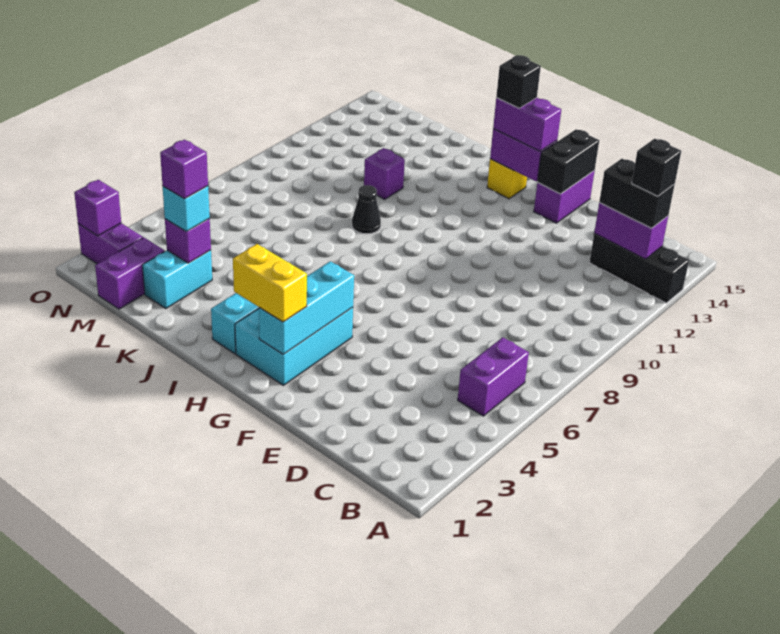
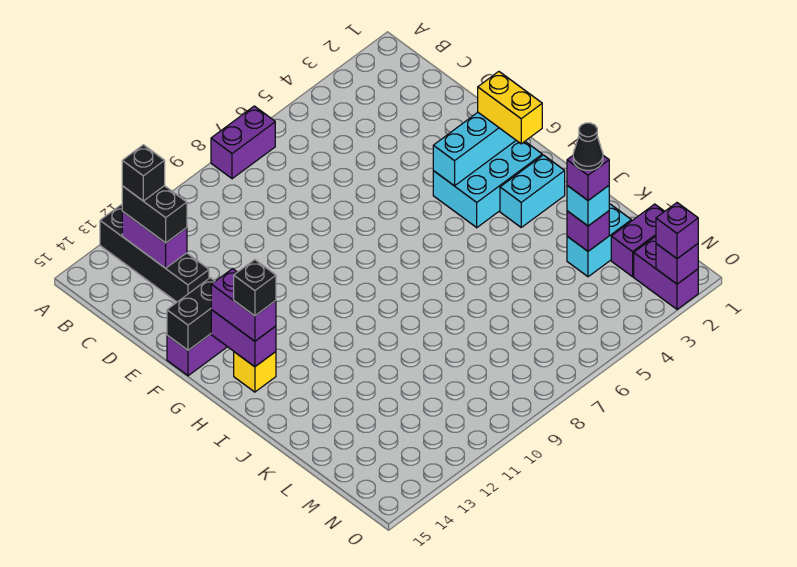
black brick A13:C13 level 1 -> black brick A13:D13 level 1
purple brick B5:B6 level 1 -> purple brick A7:A8 level 1
black cone J9 level 1 -> black cone L3 level 5
purple brick K11 level 1 -> purple brick O2 level 3

